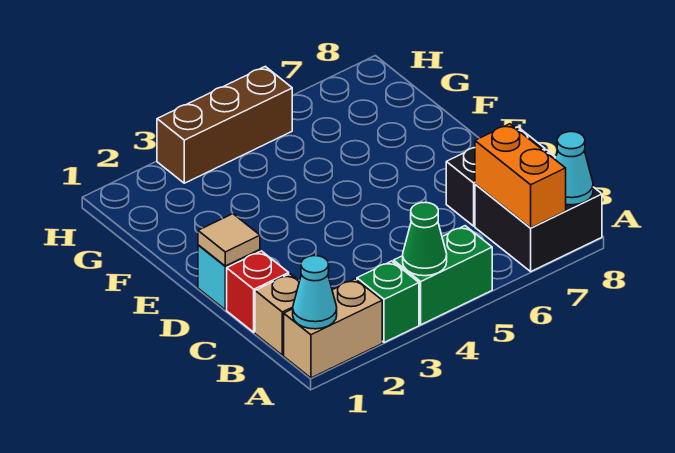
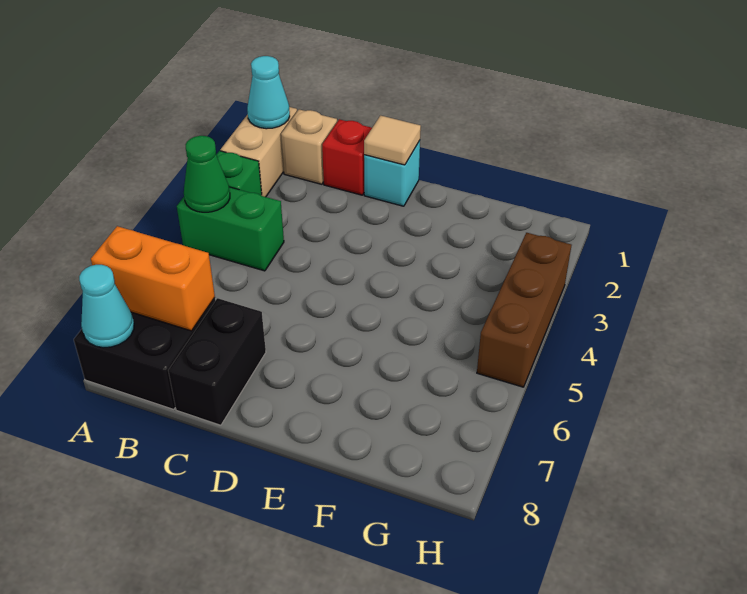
green brick A4:A5 level 1 -> green brick A4:B4 level 1

